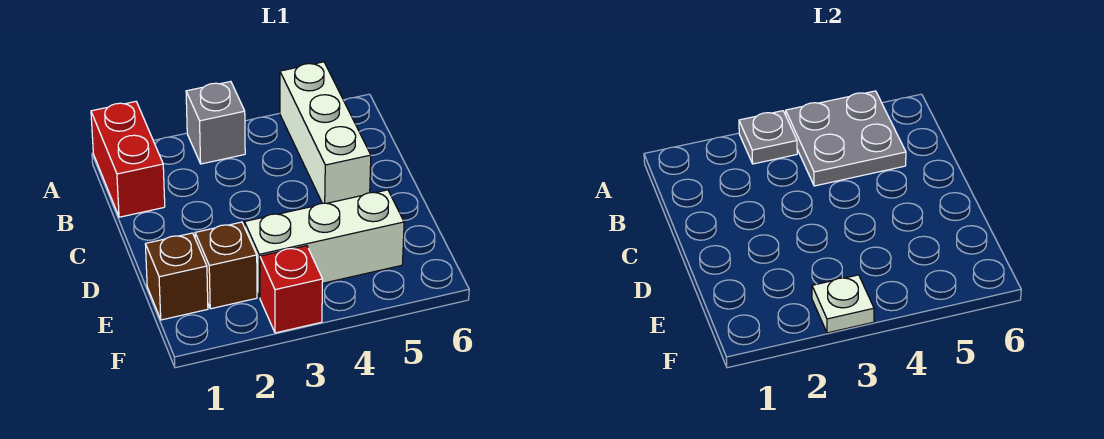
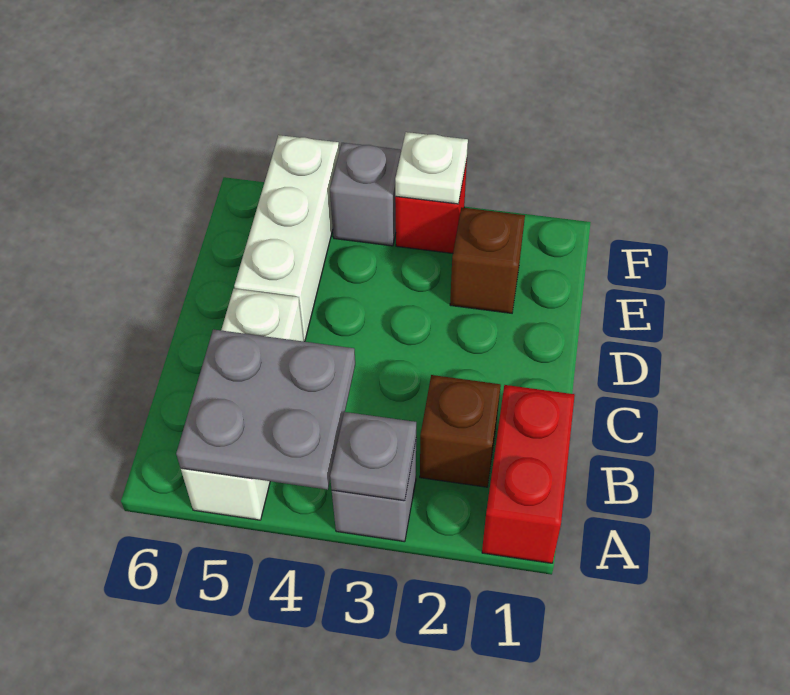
brown brick E1 level 1 -> brown brick B2 level 1
white brick E3:E5 level 1 -> white brick D5:F5 level 1
none -> grey brick F4 level 1

